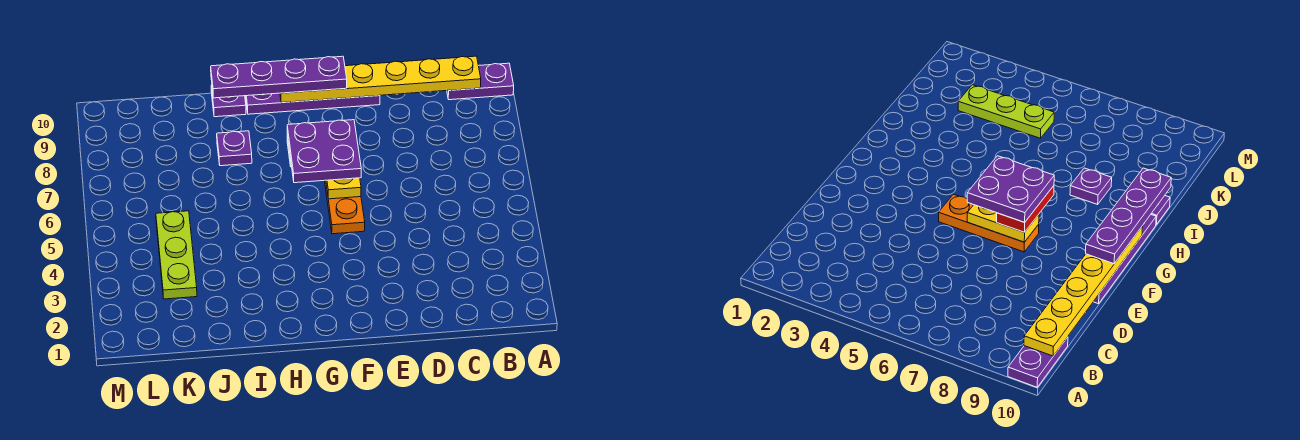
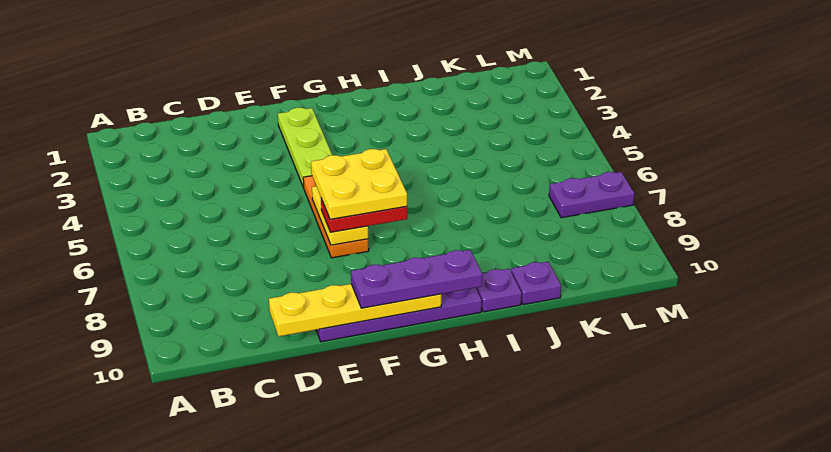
purple plate A10:B10 level 1 -> purple plate L7:M7 level 1
yellow plate B10:G10 level 2 -> yellow plate D10:G10 level 2
purple plate F6:G7 level 4 -> yellow plate F6:G7 level 4
purple plate F10:I10 level 3 -> purple plate F10:H10 level 3
purple plate I8 level 1 -> purple plate J10 level 1
lime plate K3:K5 level 1 -> lime plate F2:F4 level 1

